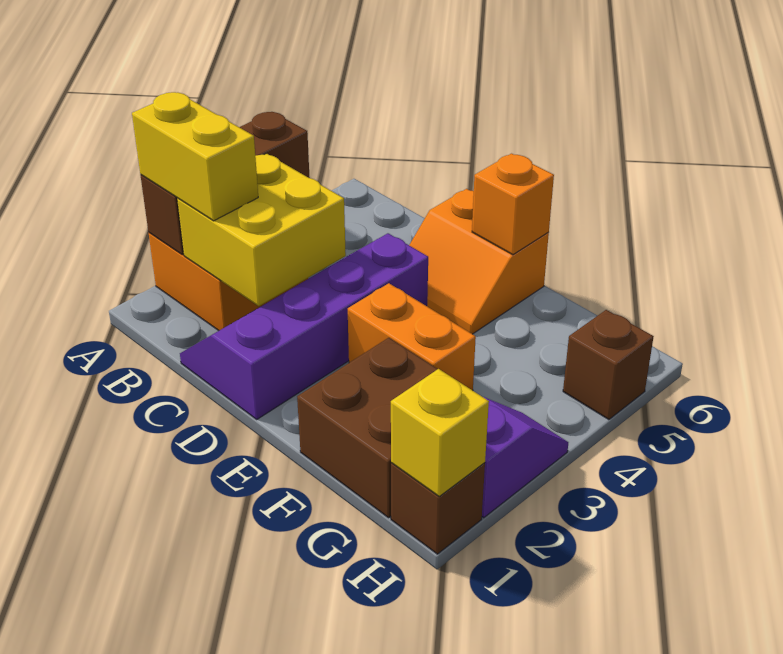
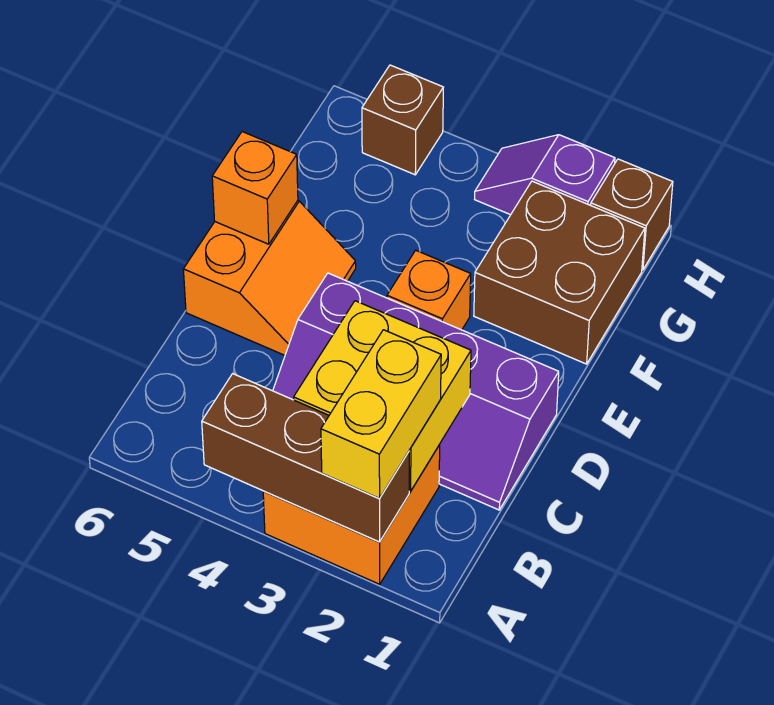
orange brick E3:F3 level 1 -> orange brick E3 level 1
yellow brick H1 level 2 -> none

